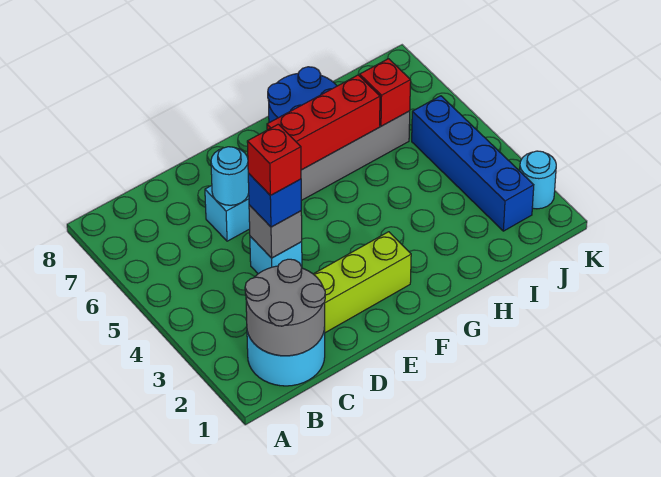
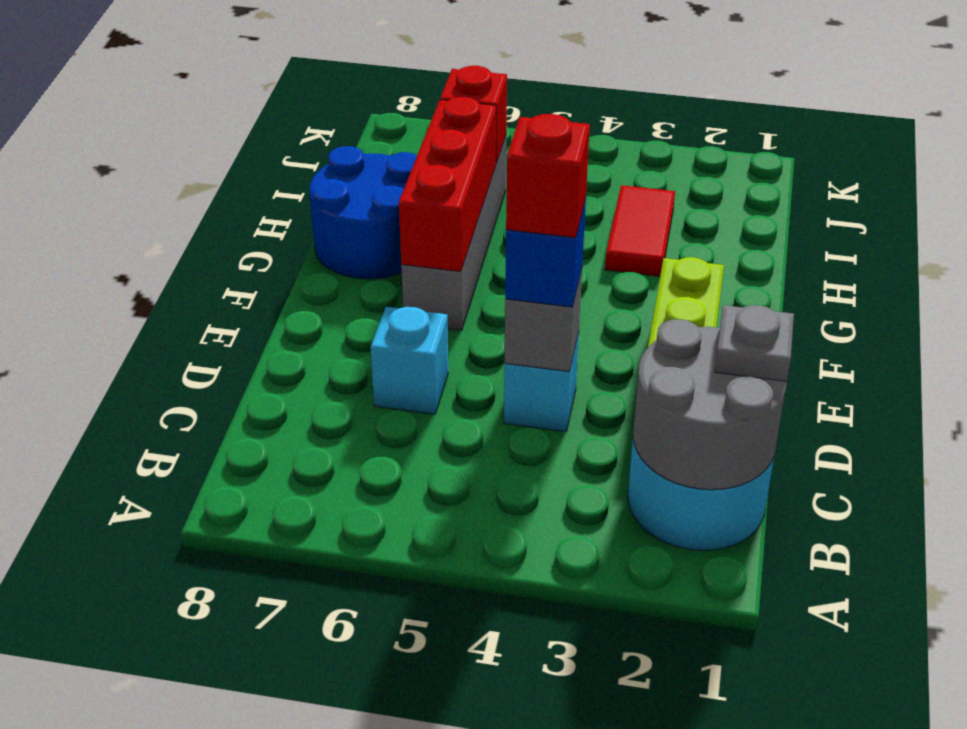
none -> grey plate C1 level 3
cyan round brick D6 level 2 -> none
none -> red tile H3:I3 level 1
blue brick J2:J5 level 1 -> none
cyan round brick K2 level 1 -> none

